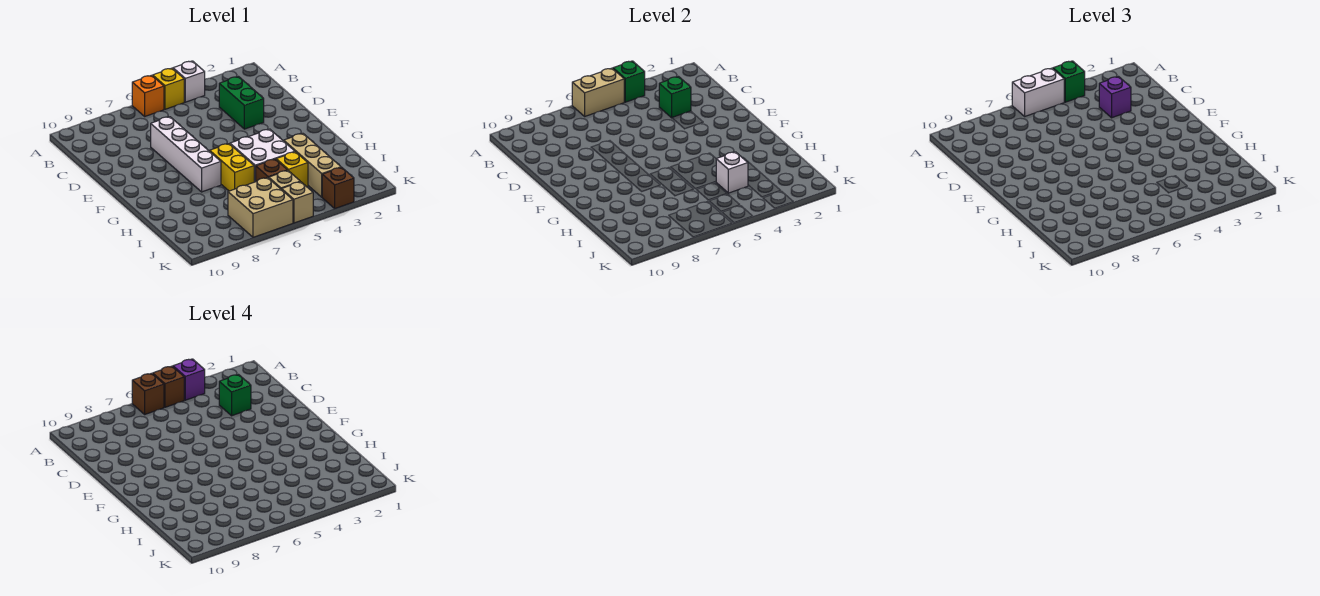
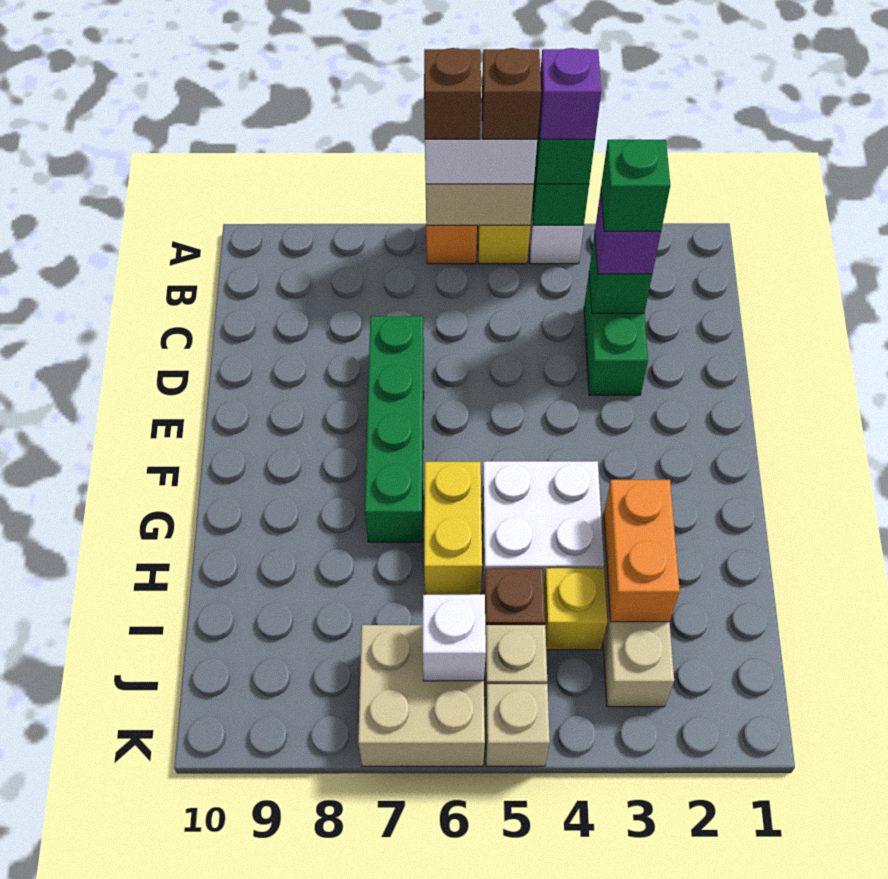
white brick D7:G7 level 1 -> green brick D7:G7 level 1
none -> orange brick H3:I3 level 2
white brick I4 level 2 -> white brick J6 level 2
brown brick K3 level 1 -> none

